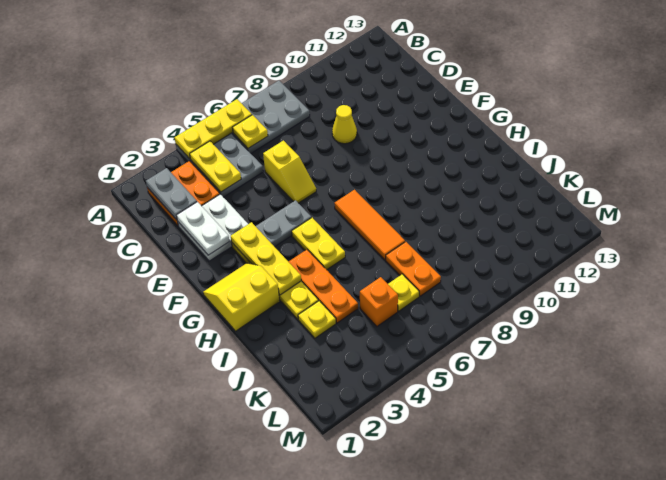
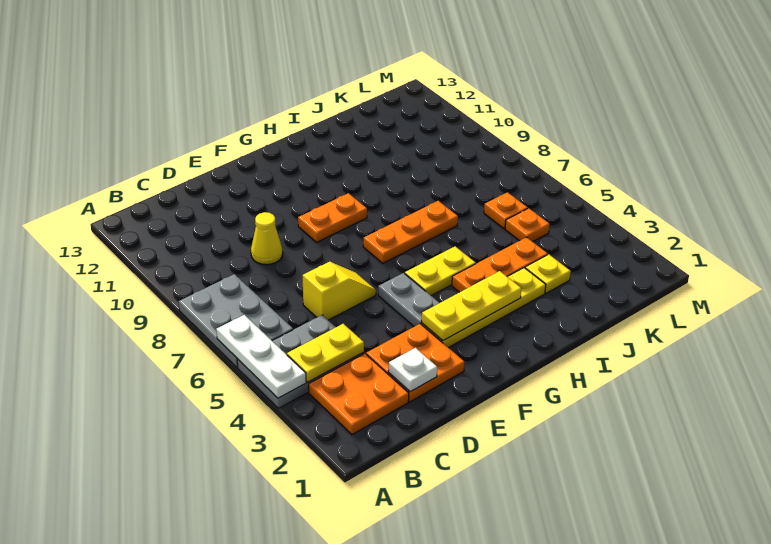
yellow plate A4:A6 level 2 -> white plate A4:A6 level 2
grey plate B2:C2 level 2 -> none
yellow plate B6 level 2 -> none
white plate D2:E3 level 1 -> orange plate D2:E3 level 1
white plate D2:E2 level 2 -> white plate D2 level 2
yellow slope G1:H2 level 1 top H -> none
orange tile G7:I7 level 1 -> orange plate G7:I7 level 1
orange plate J7:K7 level 1 -> orange plate F9:G9 level 1
orange brick K5 level 1 -> orange plate K5 level 1
yellow plate K6 level 1 -> orange plate K6 level 1

